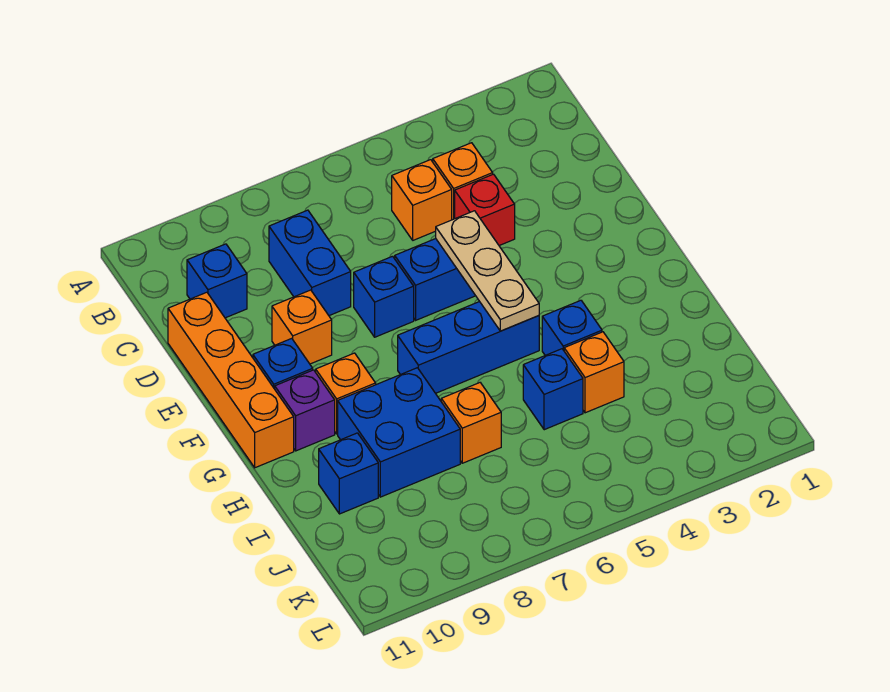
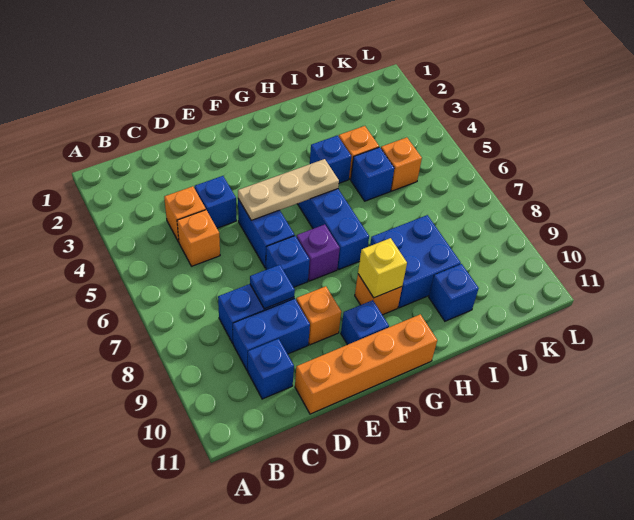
none -> blue brick C9:D9 level 1
red brick D4 level 1 -> blue brick D4 level 1
none -> blue plate D8 level 2
none -> yellow brick G9 level 2
purple brick G10 level 1 -> purple brick F7 level 1
orange brick I7 level 1 -> orange brick J5 level 1

